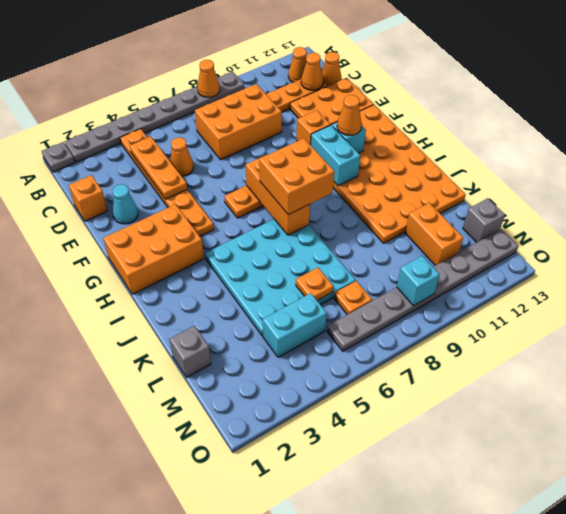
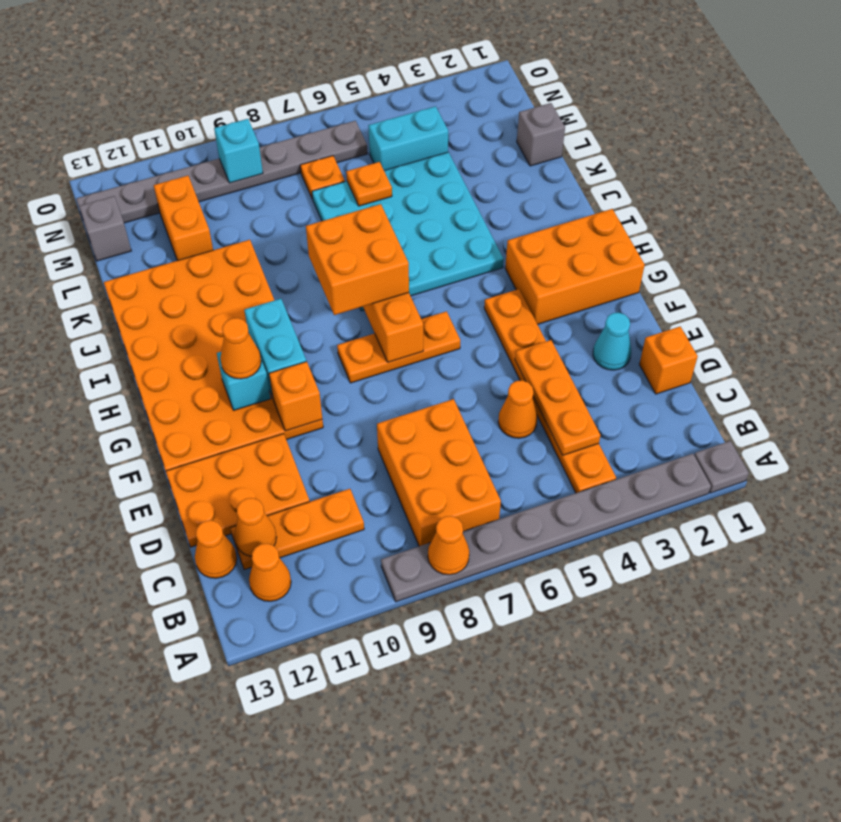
orange brick C7:D9 level 1 -> orange brick B7:D8 level 1

